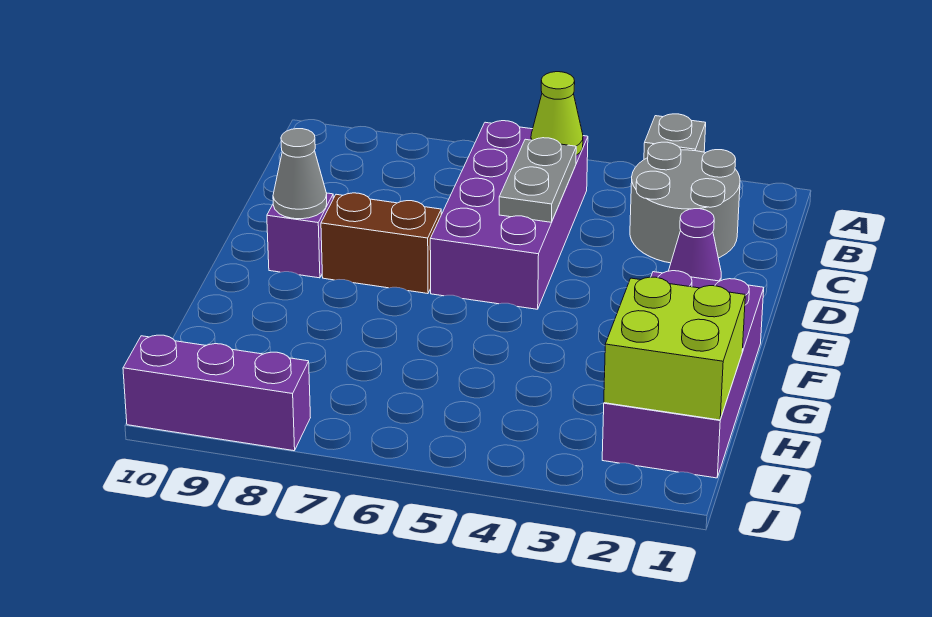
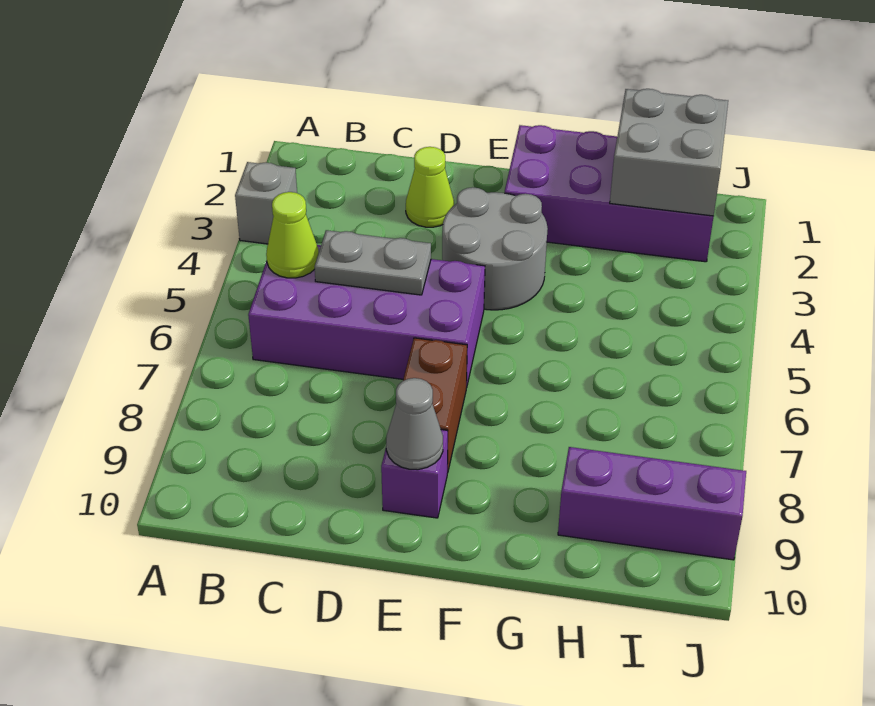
grey round brick B2:C3 level 1 -> grey round brick E3:F4 level 1
purple cone D2 level 1 -> lime cone D2 level 1
lime brick H1:I2 level 2 -> grey brick H1:I2 level 2
purple brick J8:J10 level 1 -> purple brick H9:J9 level 1

